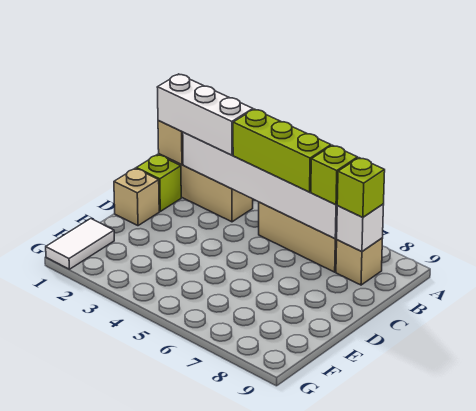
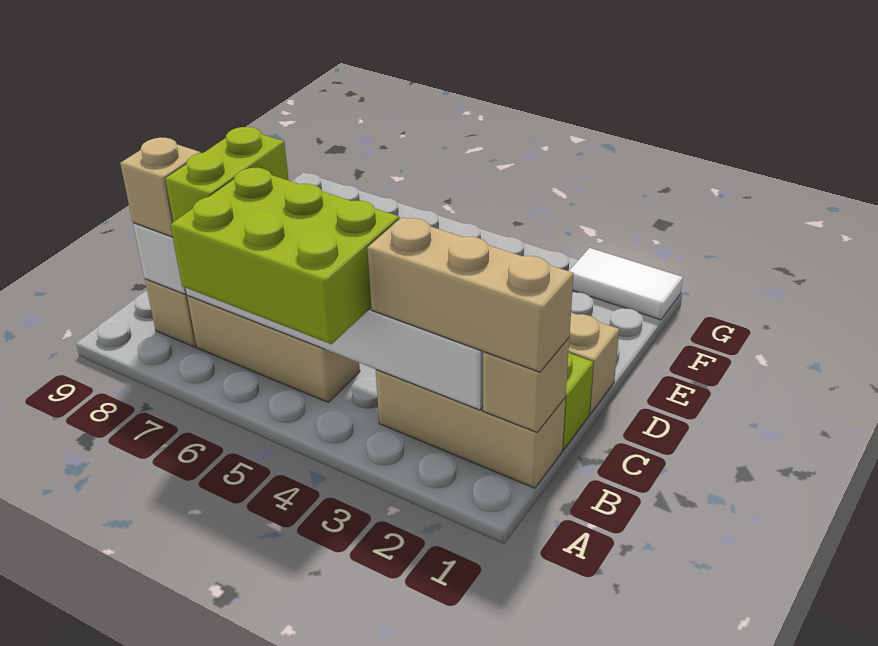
white brick B1:B3 level 3 -> tan brick B1:B3 level 3
lime brick B4:B6 level 3 -> lime brick A4:B6 level 3
lime brick B7 level 3 -> lime brick B7:C7 level 3
lime brick B8 level 3 -> tan brick B8 level 3
white tile F1:G1 level 1 -> white tile G1:G2 level 1

